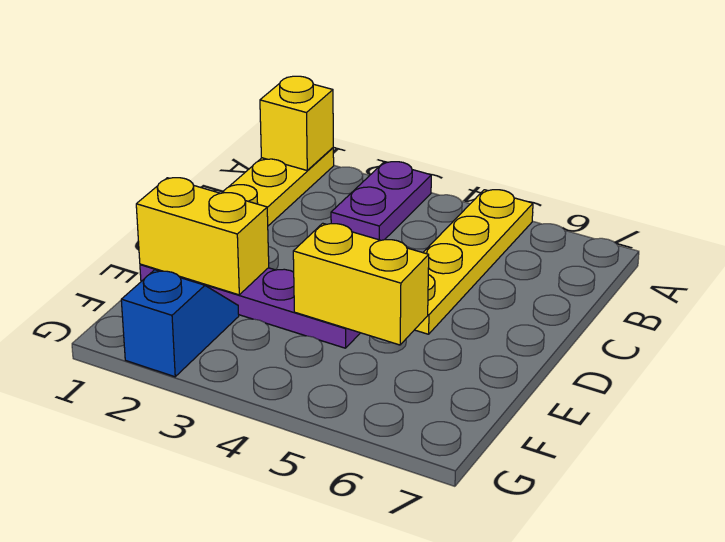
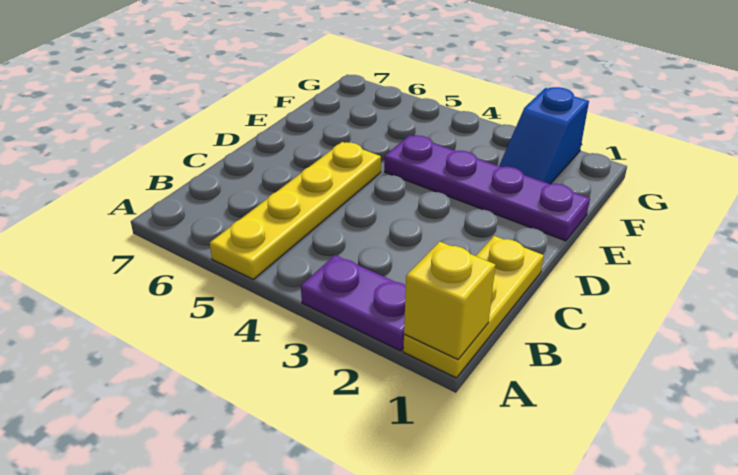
purple plate A3:B3 level 1 -> purple plate A2:A3 level 1
yellow brick E1:E2 level 2 -> none
yellow brick E4:E5 level 2 -> none

